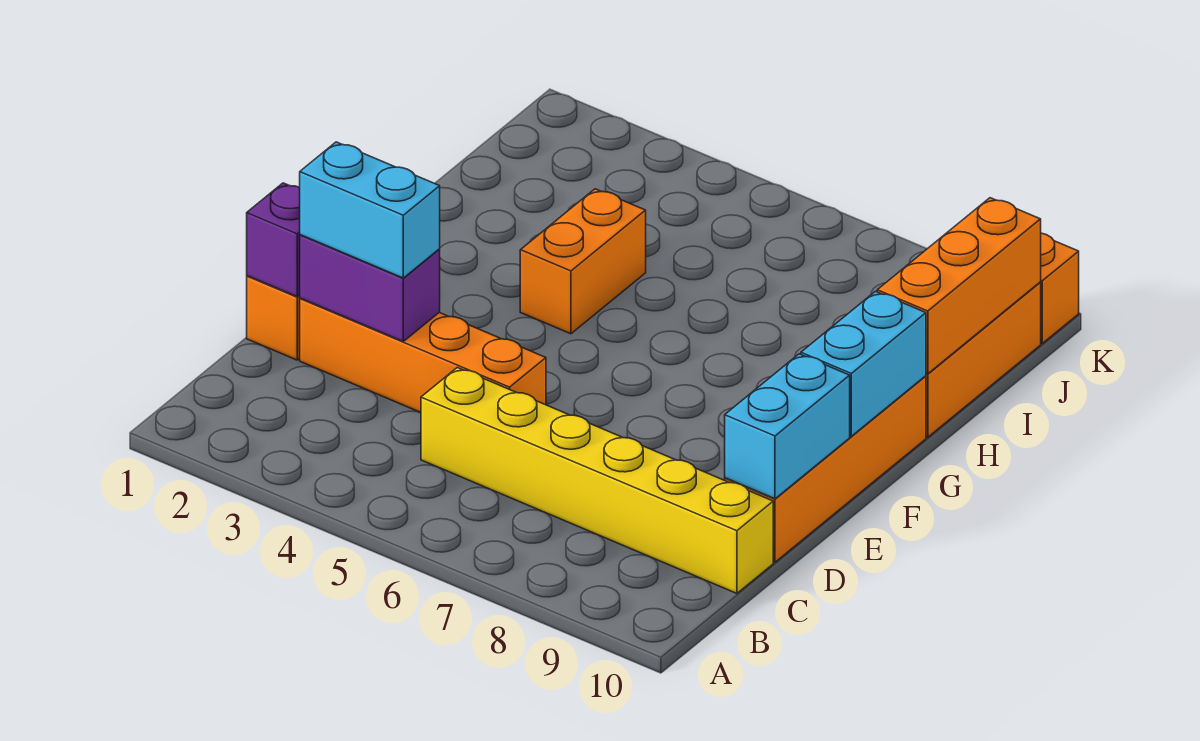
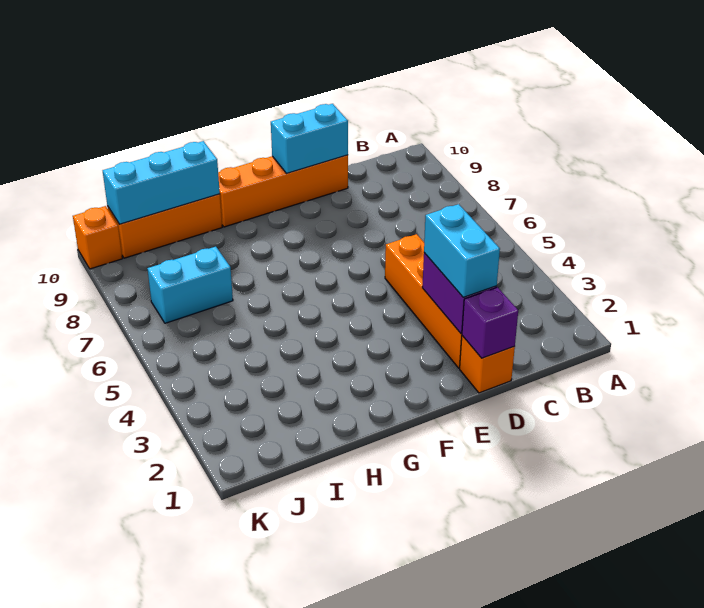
yellow brick C5:C10 level 1 -> none
cyan brick F10:G10 level 2 -> cyan brick I7:J7 level 1
orange brick G4:H4 level 1 -> none
orange brick H10:J10 level 2 -> cyan brick H10:J10 level 2

